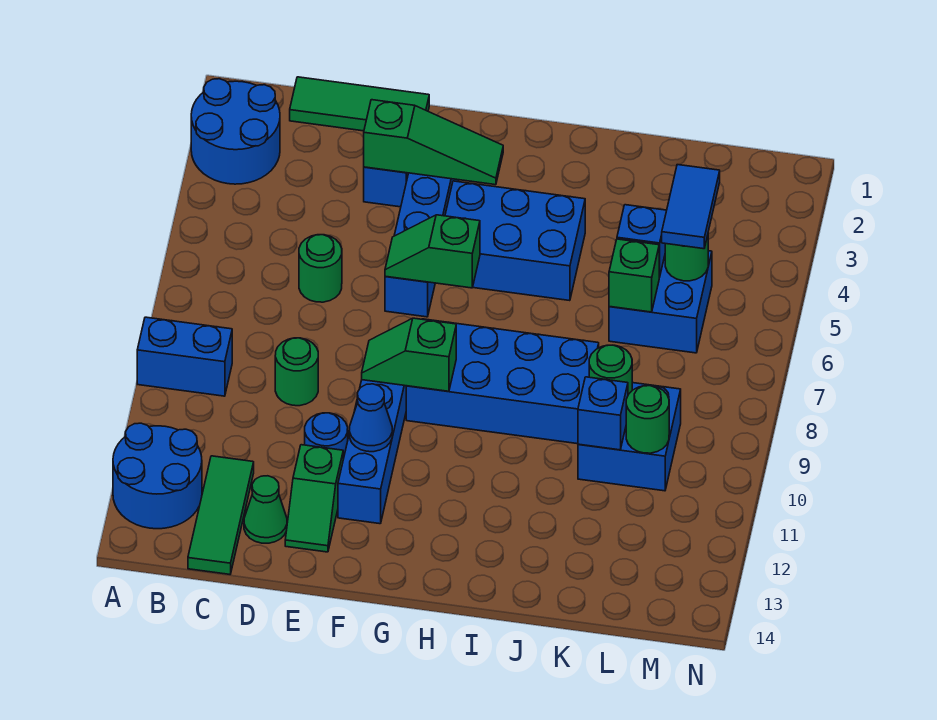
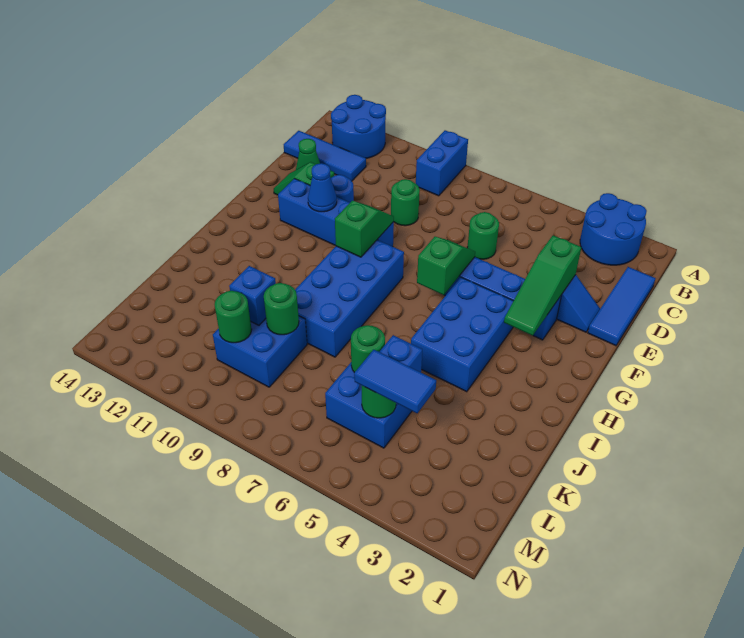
green tile C1:E1 level 1 -> blue tile C1:E1 level 1
green tile C12:C14 level 1 -> blue tile C12:C14 level 1
green brick K6 level 2 -> green round brick K6 level 2

